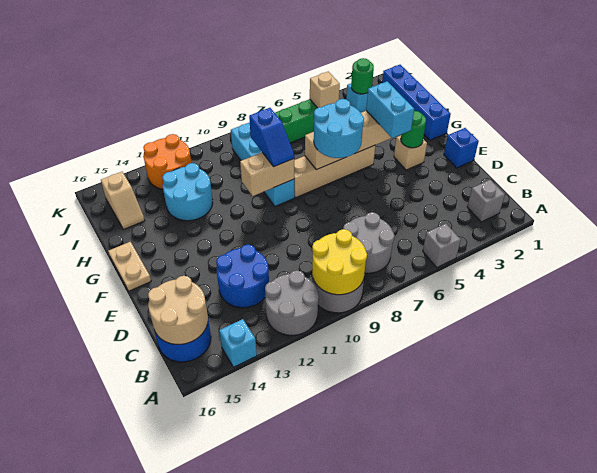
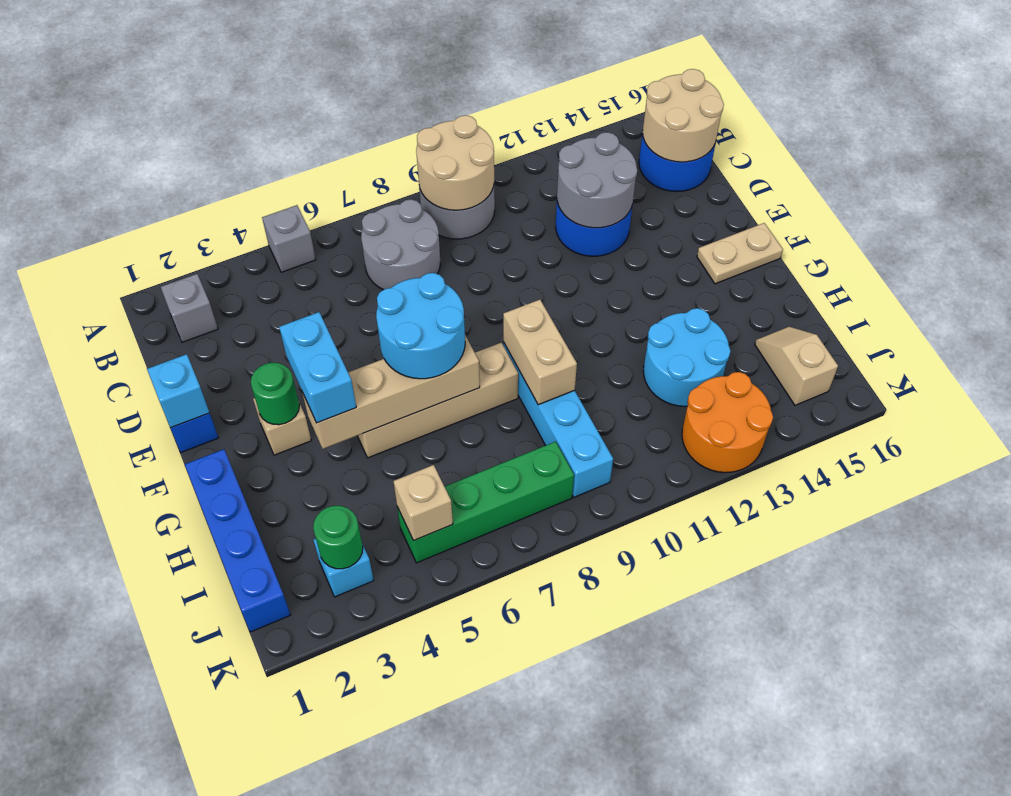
yellow round brick A9:B10 level 2 -> tan round brick A9:B10 level 2
grey round brick A11:B12 level 1 -> grey round brick C12:D13 level 2
cyan brick A14 level 1 -> cyan brick E1 level 2
tan plate F16:G16 level 1 -> tan plate F15:F16 level 1
tan brick G9:G10 level 2 -> tan brick G9:H9 level 2
blue slope G9:H9 level 3 top H -> none

